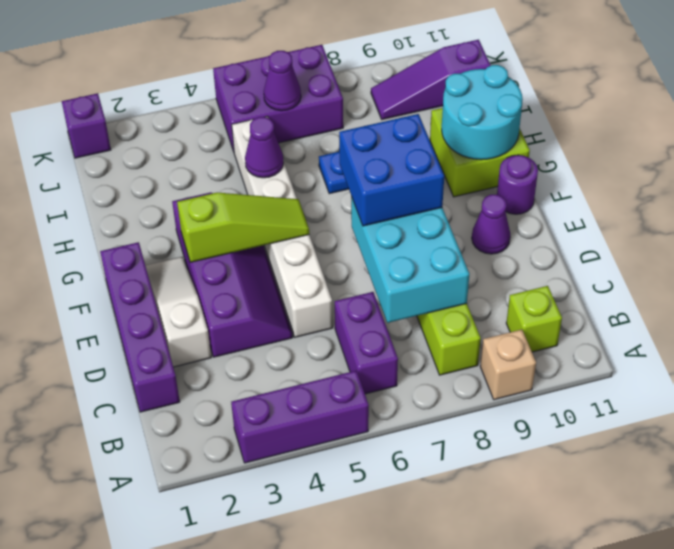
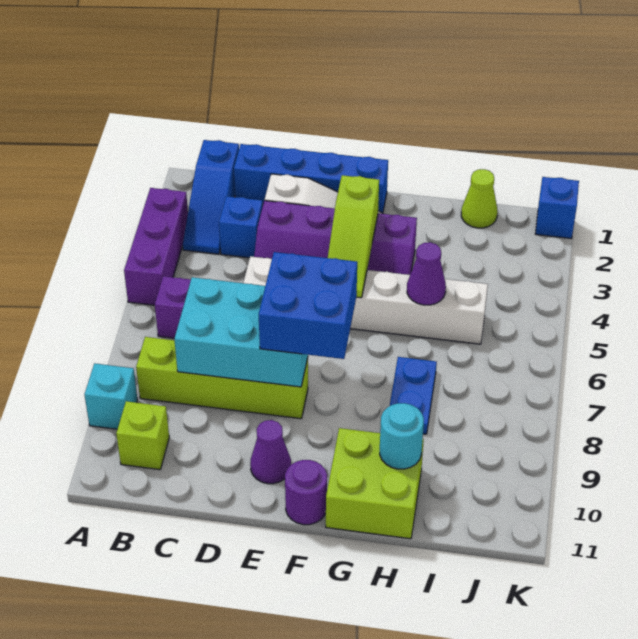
tan brick A9 level 1 -> cyan brick A9 level 1
none -> blue slope B1:B3 level 1 top 1
purple brick C1:F1 level 1 -> blue brick C1:F1 level 1
none -> blue brick C3 level 1
cyan round brick G10:H11 level 2 -> cyan round brick H10 level 2
none -> lime cone I1 level 1
purple brick J5:K7 level 1 -> none
purple cone J6 level 2 -> none
purple slope J9:J11 level 1 top 11 -> none
purple brick K1 level 1 -> blue brick K1 level 1

